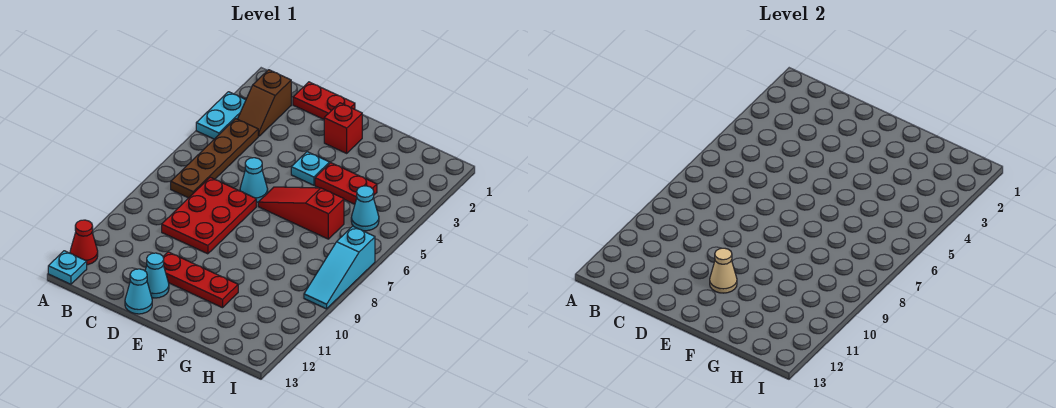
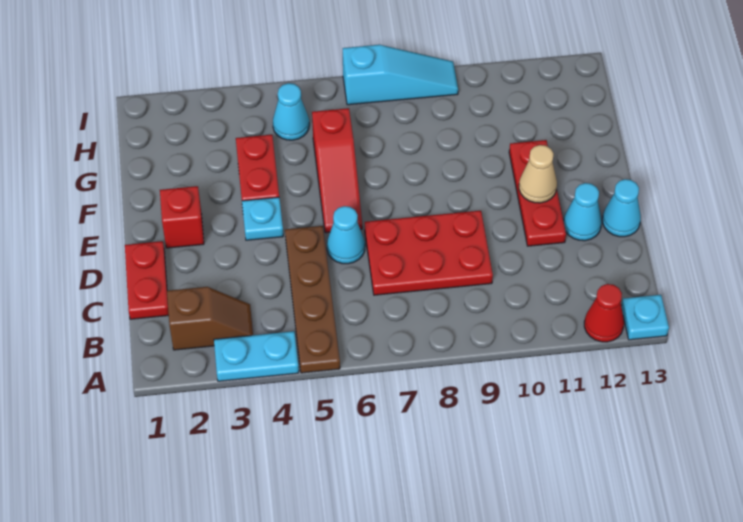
brown plate B4:B7 level 1 -> brown plate A5:D5 level 1

